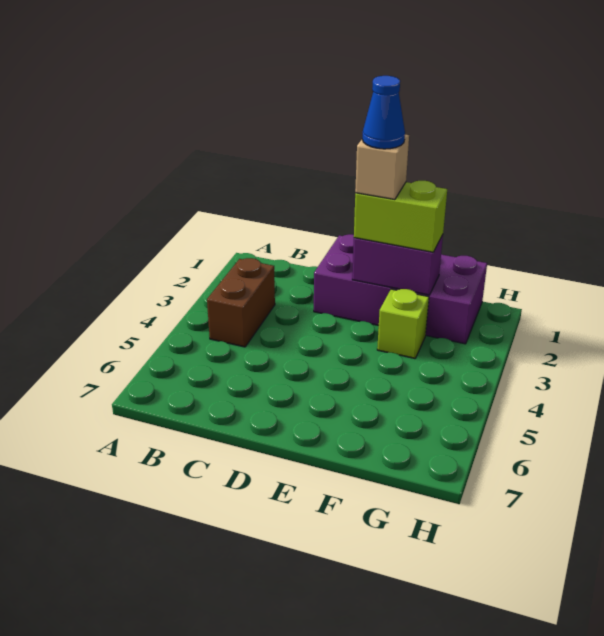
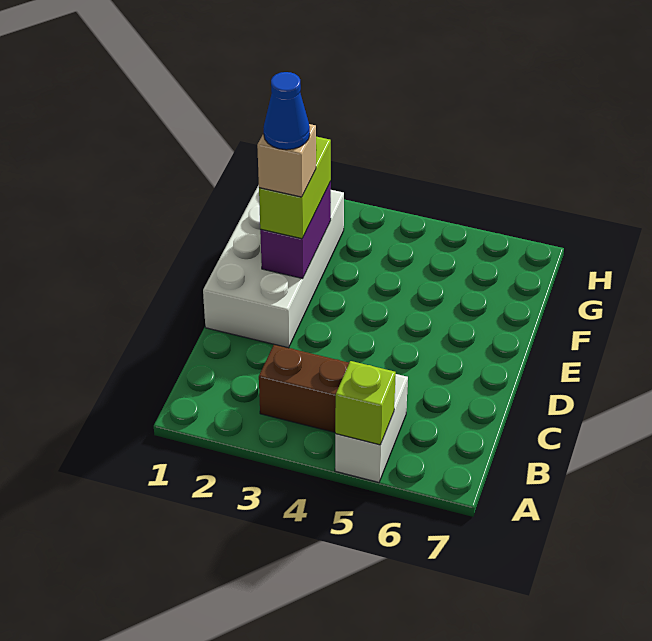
none -> white brick A5:B5 level 1
purple brick D1:G2 level 1 -> white brick D1:G2 level 1
lime brick F3 level 1 -> lime brick A5 level 2

